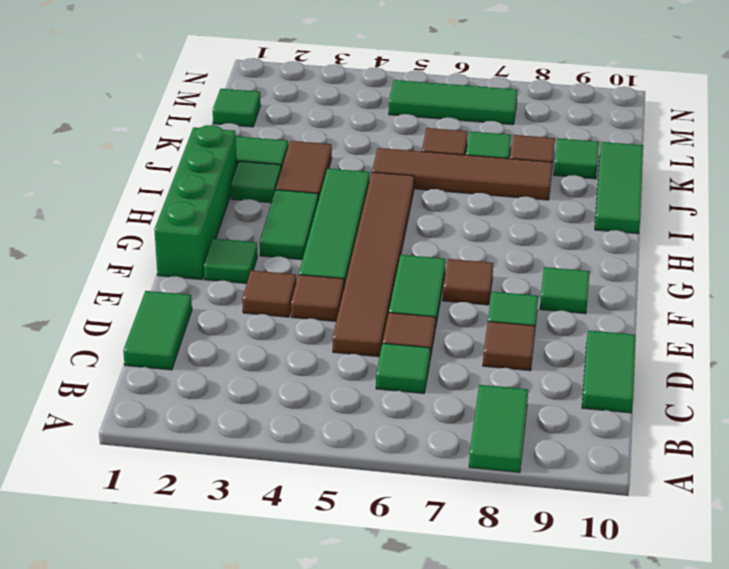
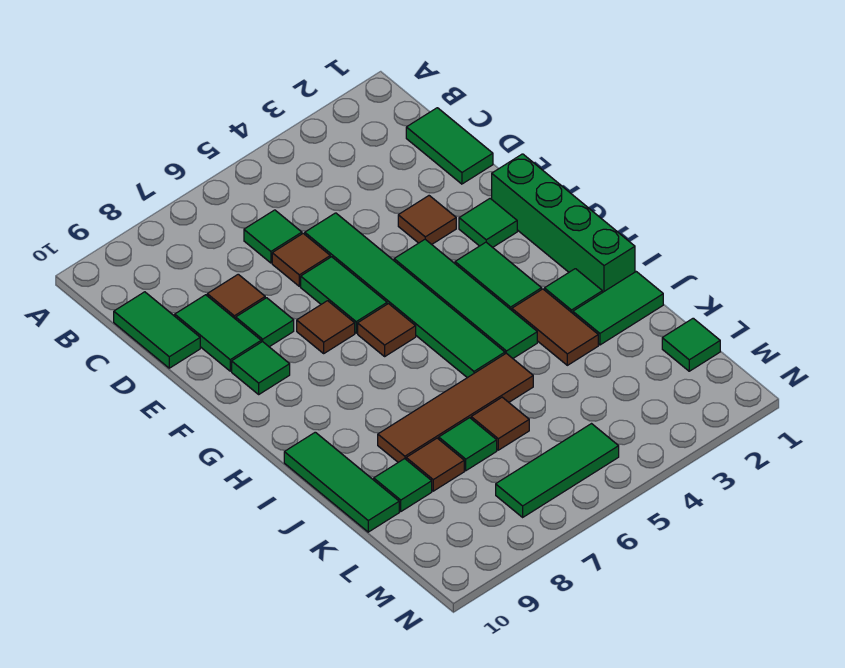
green tile A8:B8 level 1 -> green tile D9:E9 level 1
brown tile D5:I5 level 1 -> green tile D5:I5 level 1
brown tile E4 level 1 -> brown tile G6 level 1

